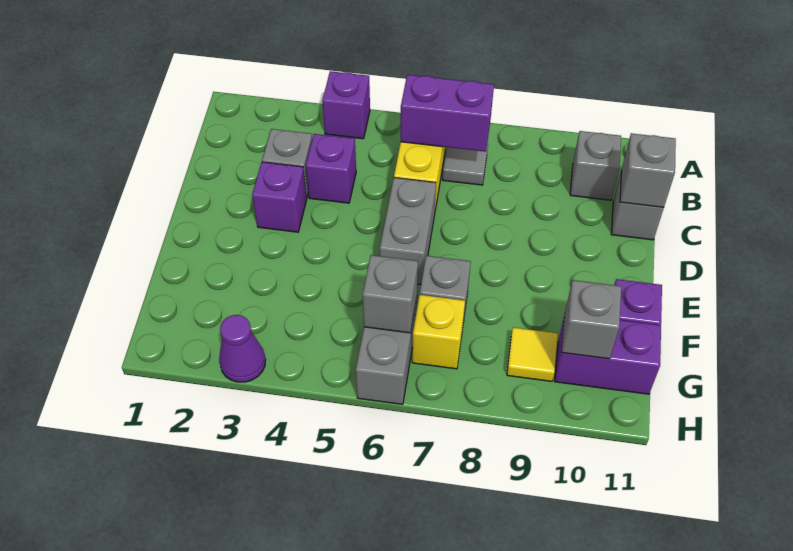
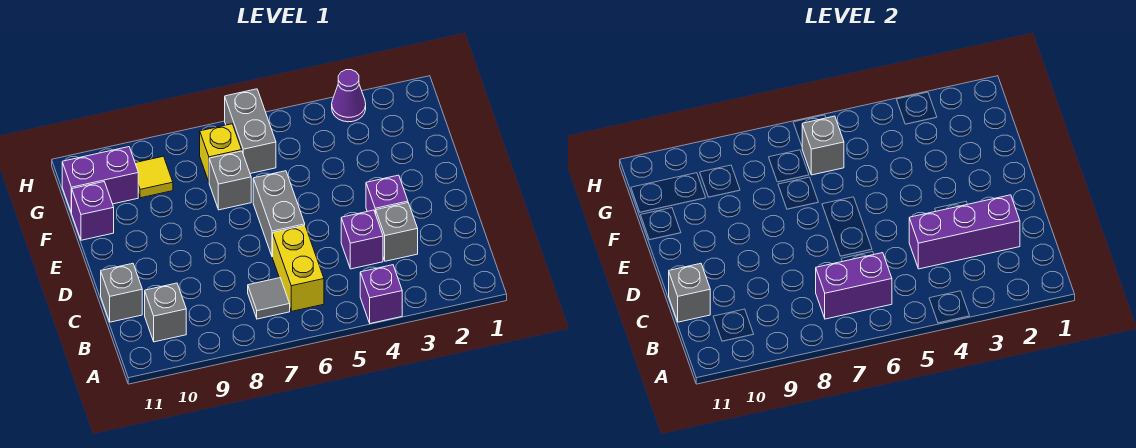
none -> purple brick C2:C4 level 2
grey brick G10 level 2 -> none

